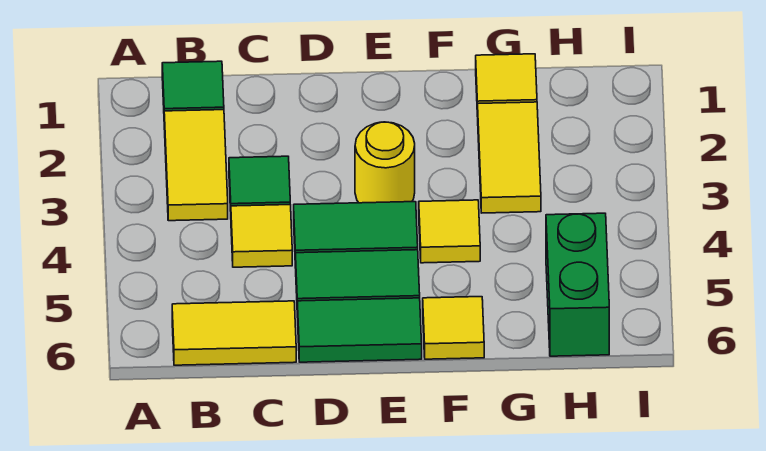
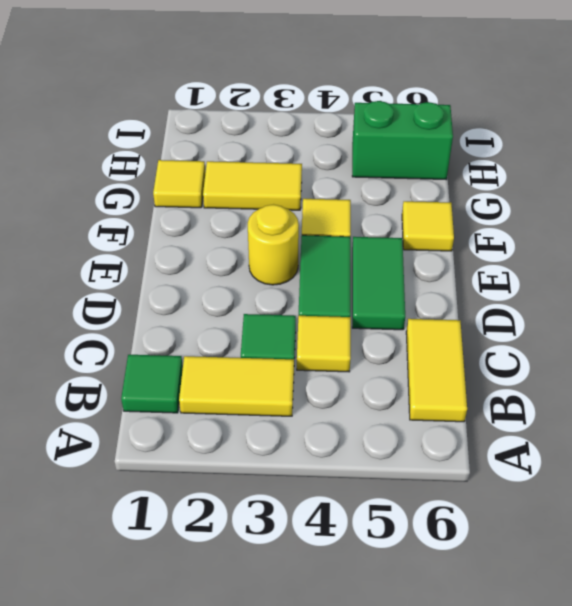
green tile D6:E6 level 1 -> none

